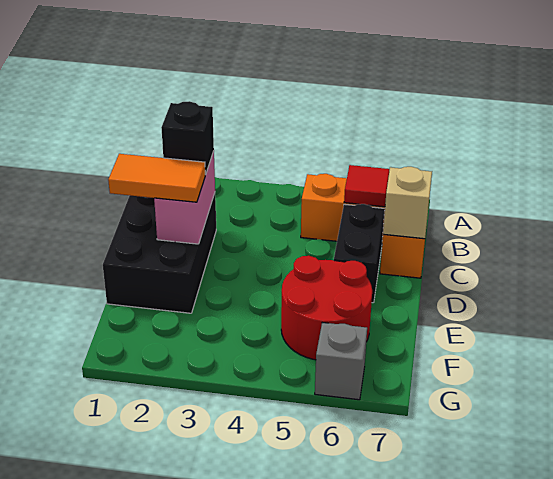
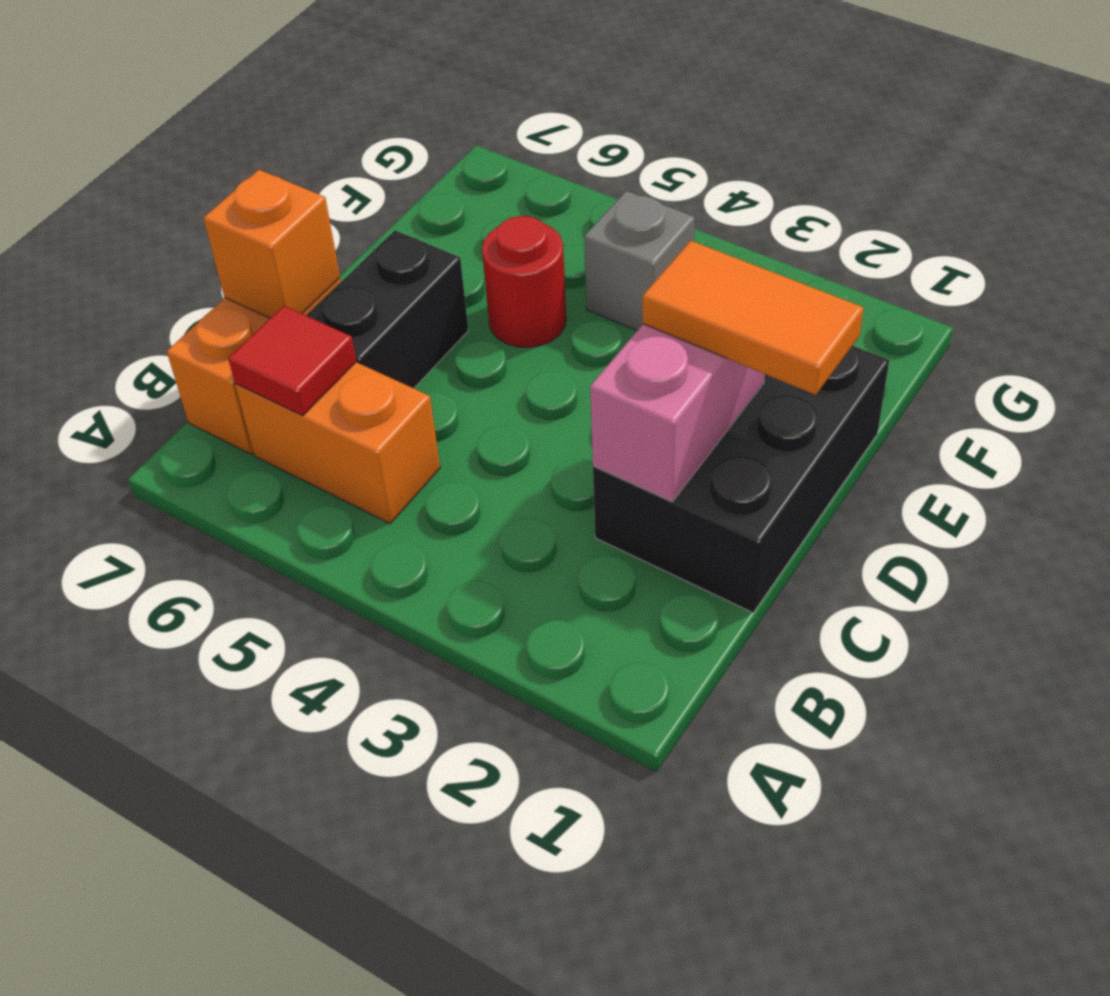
black brick C2 level 3 -> none
tan brick C7 level 2 -> orange brick C7 level 2
red round brick E5:F6 level 1 -> red round brick E5 level 1
grey brick G6 level 1 -> grey brick F4 level 1

